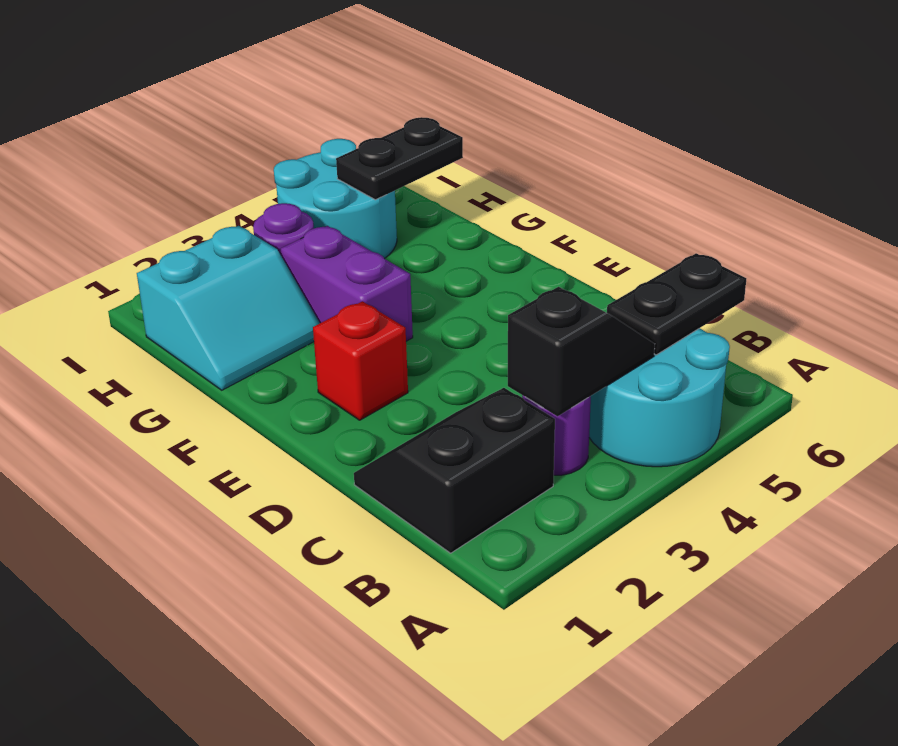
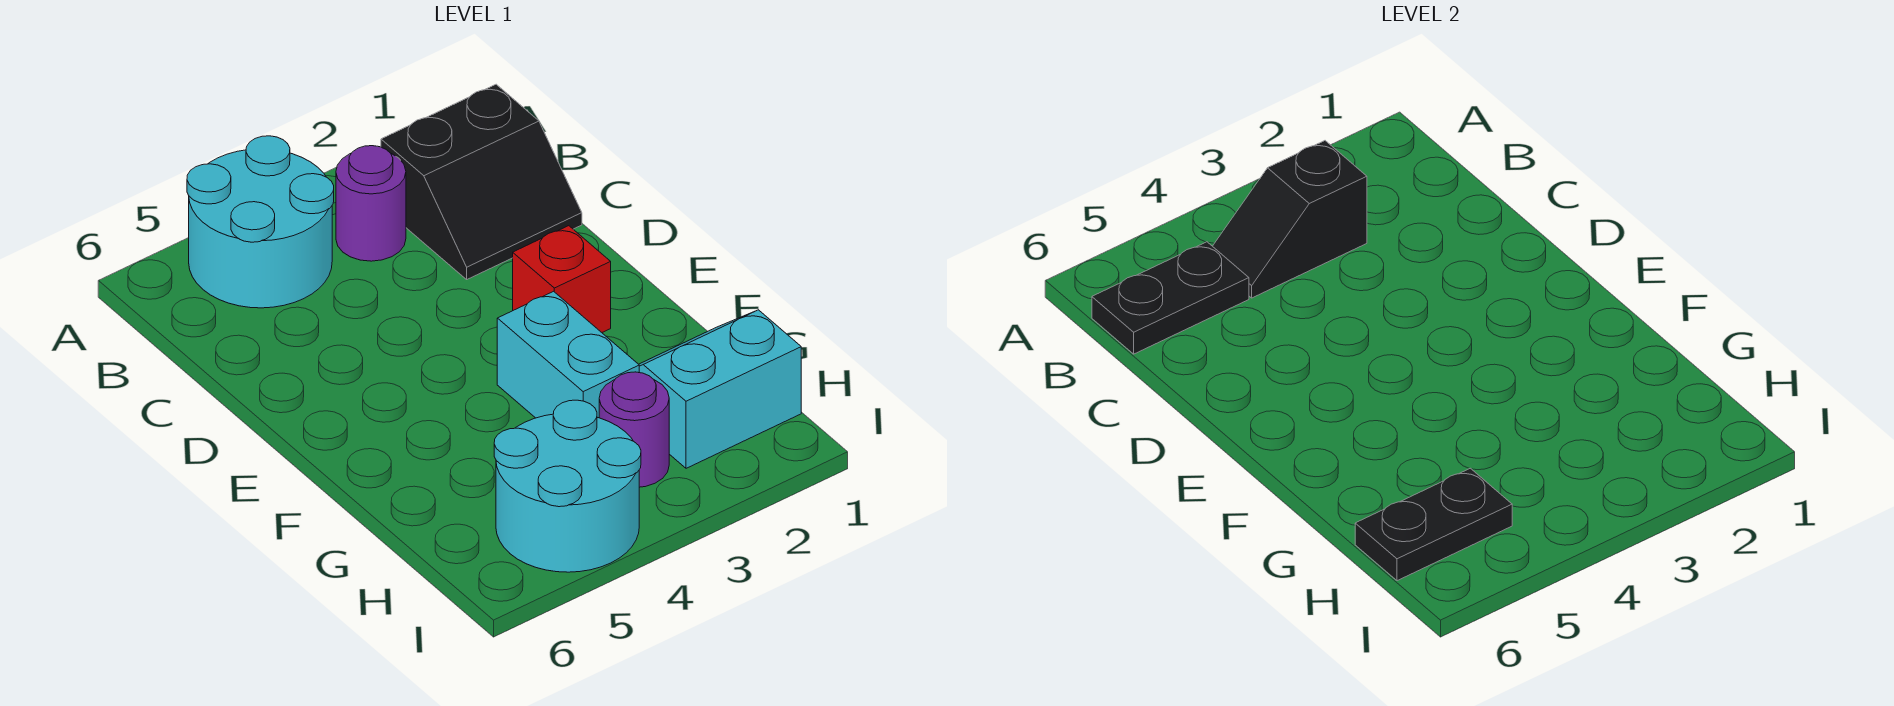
purple brick F3:G3 level 1 -> cyan brick F3:G3 level 1

